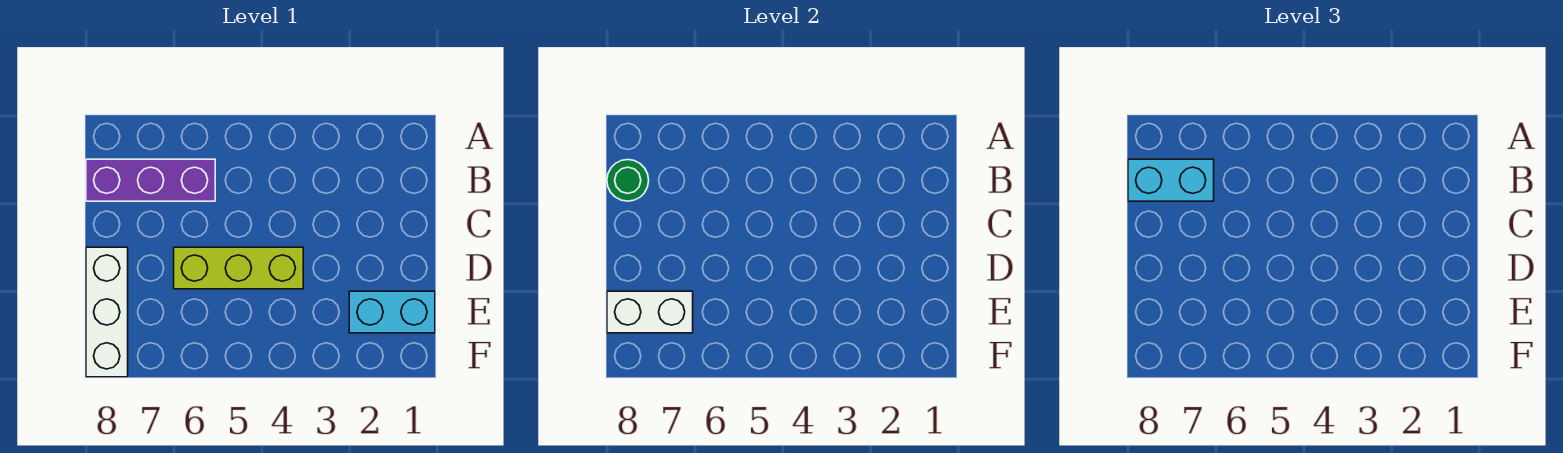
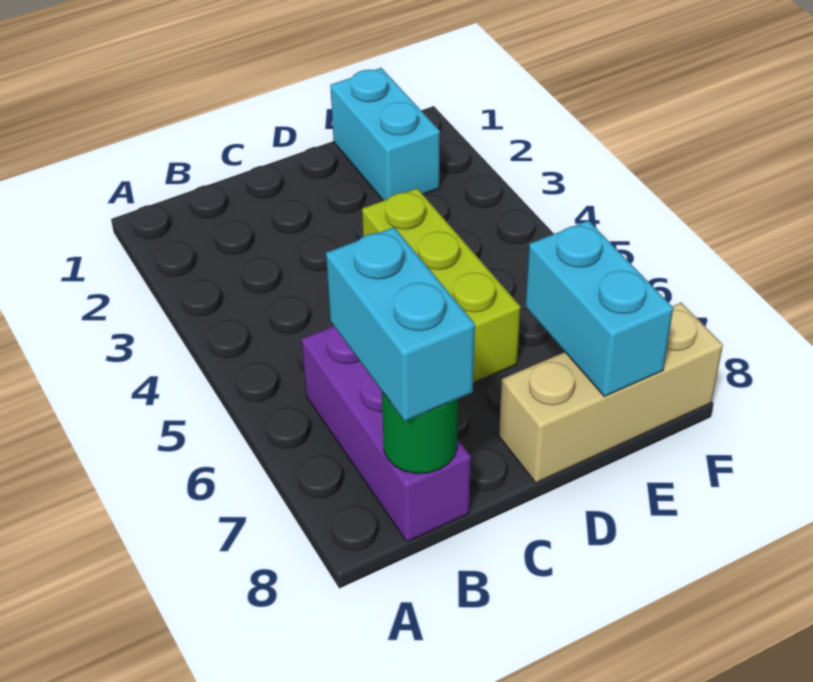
white brick D8:F8 level 1 -> tan brick D8:F8 level 1
white brick E7:E8 level 2 -> cyan brick E7:E8 level 2

